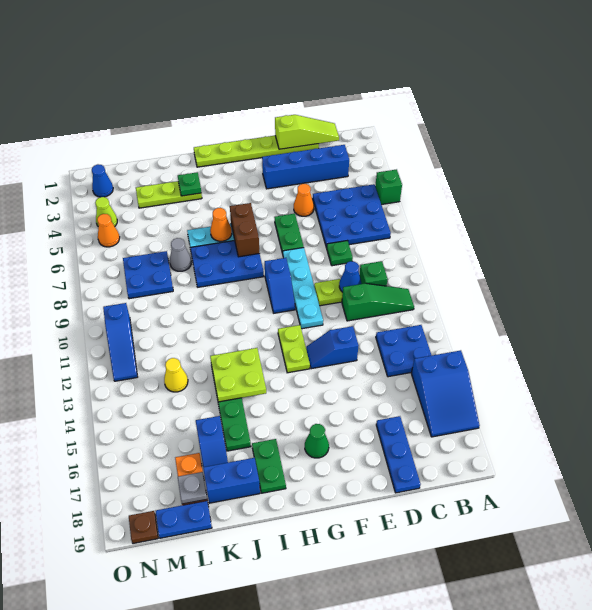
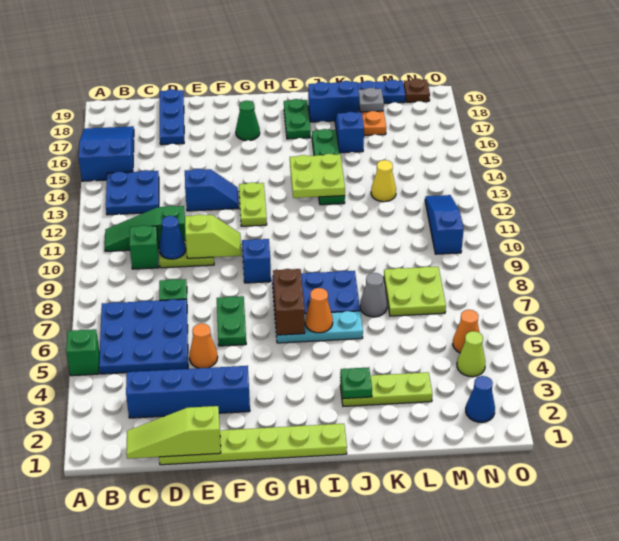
none -> lime slope E10:F10 level 2 top E
cyan plate F8:F11 level 1 -> none
blue plate L7:M8 level 1 -> lime plate L7:M8 level 1

